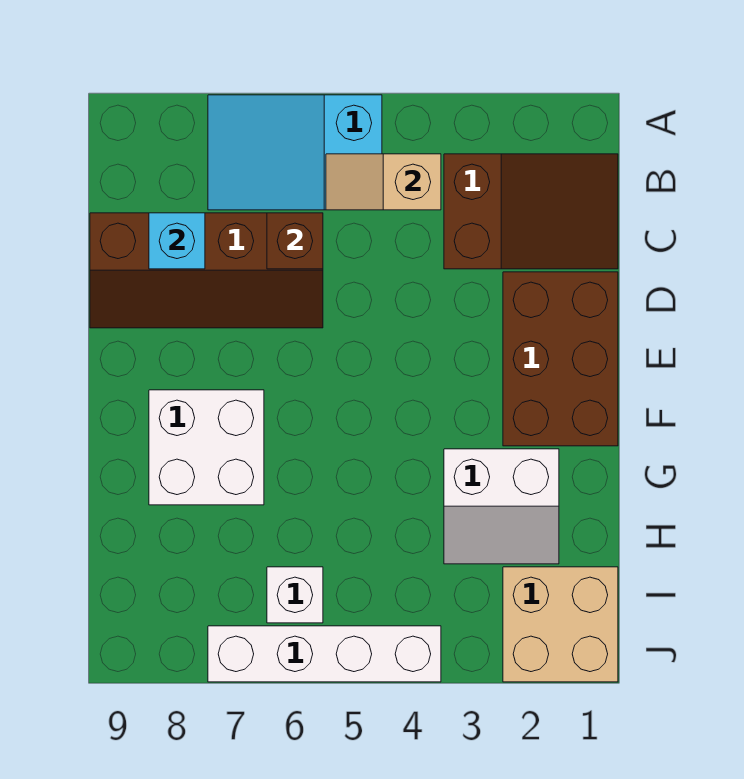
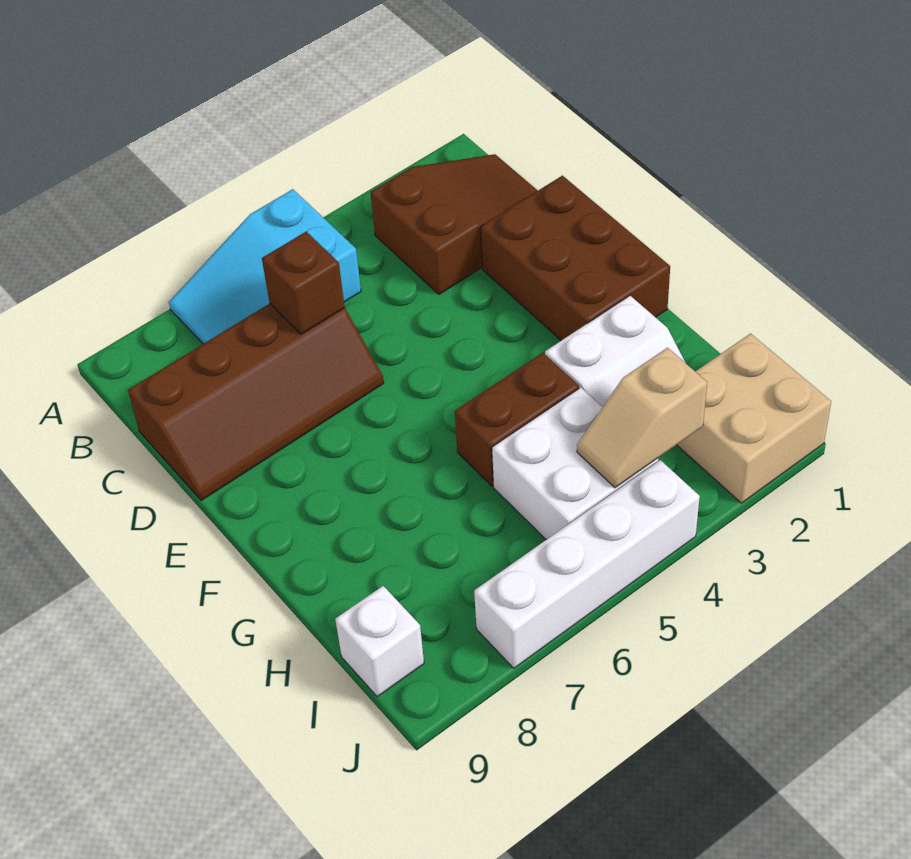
tan slope B4:B5 level 2 top 4 -> tan slope I3:I4 level 2 top 3
cyan brick C8 level 2 -> none
white brick F7:G8 level 1 -> white brick H4:I5 level 1
none -> brown brick G4:G5 level 1
white brick I6 level 1 -> white brick I9 level 1

